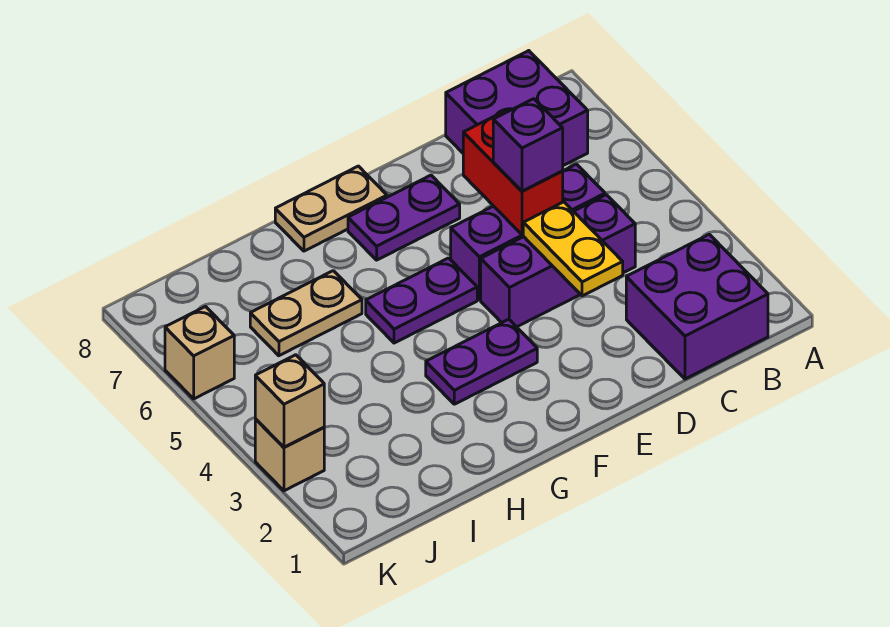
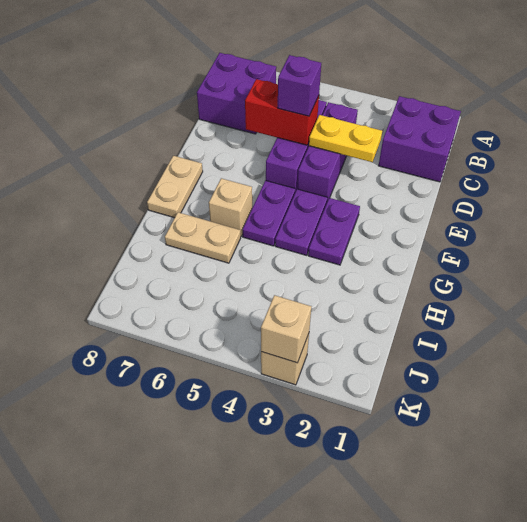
purple plate E7:F7 level 1 -> purple plate F4:G4 level 1
tan plate H6:I6 level 1 -> tan plate H6:H7 level 1
tan brick K6 level 1 -> tan brick G6 level 1

